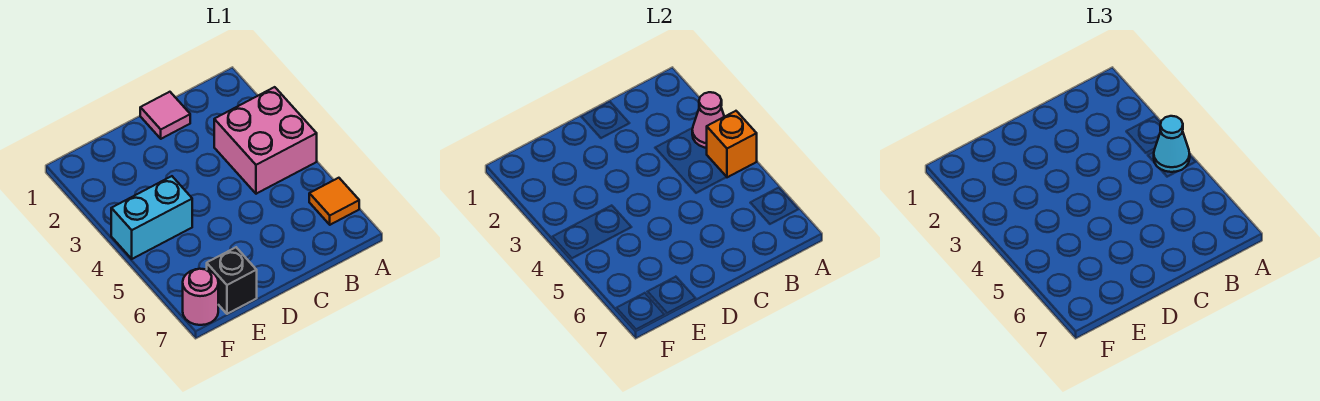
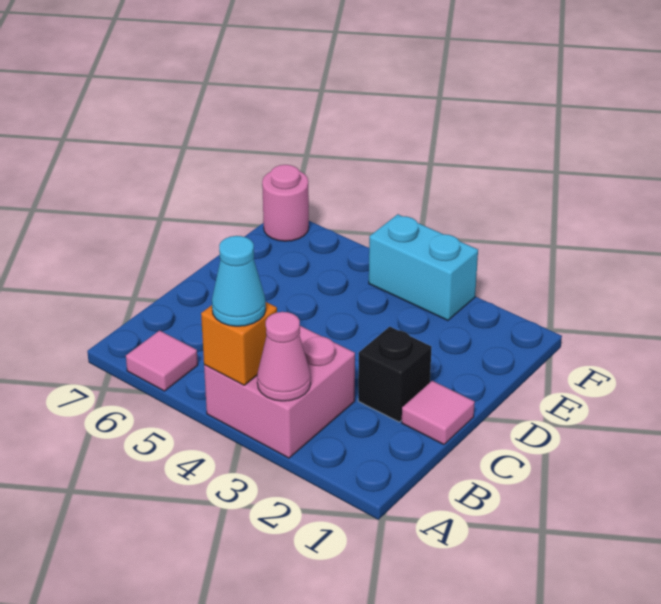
orange tile A6 level 1 -> pink tile A6 level 1
cyan brick E4:F4 level 1 -> cyan brick F3:F4 level 1
black brick E7 level 1 -> black brick C2 level 1

